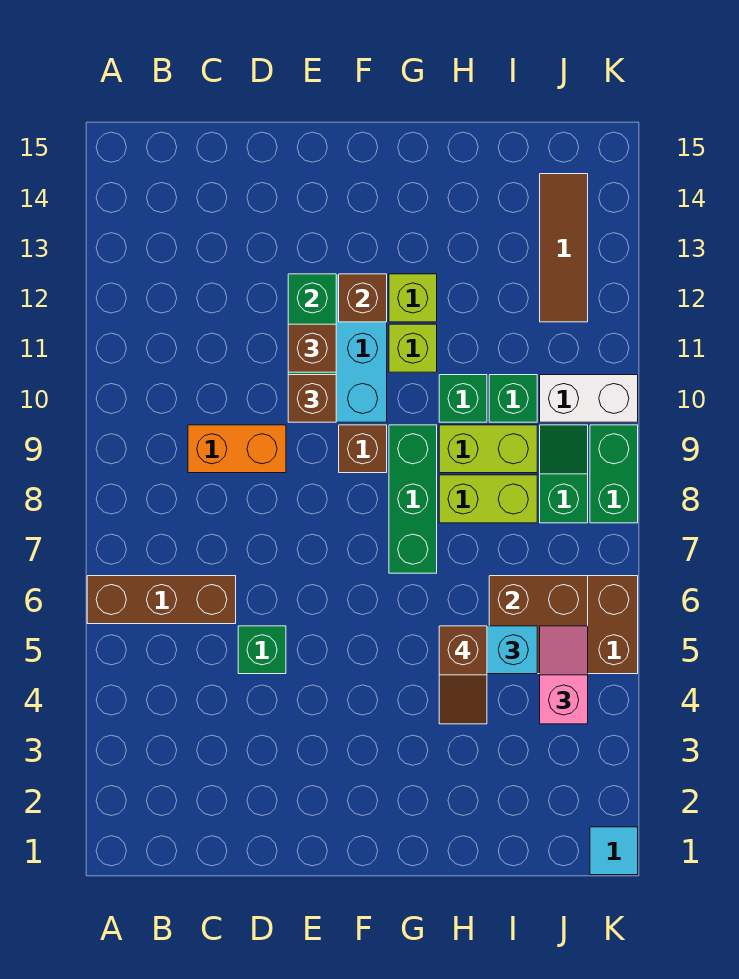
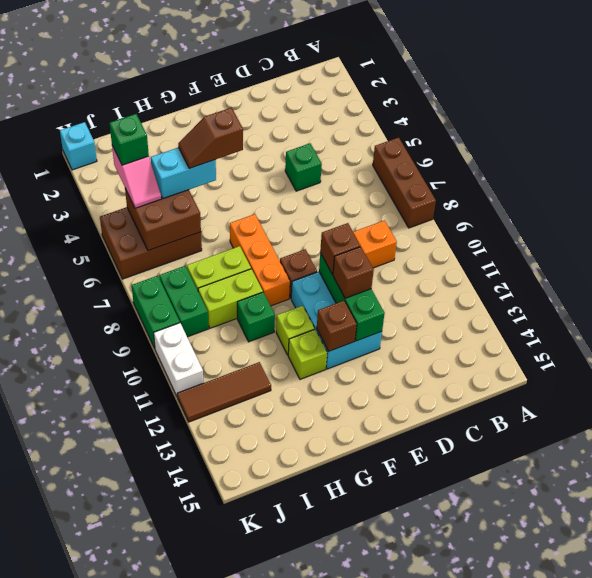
brown brick A6:C6 level 1 -> brown brick A6:A8 level 1
green brick G7:G9 level 1 -> orange brick G7:G9 level 1
brown slope H4:H5 level 4 top 5 -> brown slope G5:H5 level 4 top G
green brick I10 level 1 -> green brick J4 level 4
green slope J8:J9 level 1 top 8 -> green brick J8:J9 level 1
white brick J10:K10 level 1 -> white brick K10:K11 level 1
brown tile J12:J14 level 1 -> brown tile I12:K12 level 1
cyan tile K1 level 1 -> cyan brick K1 level 1

